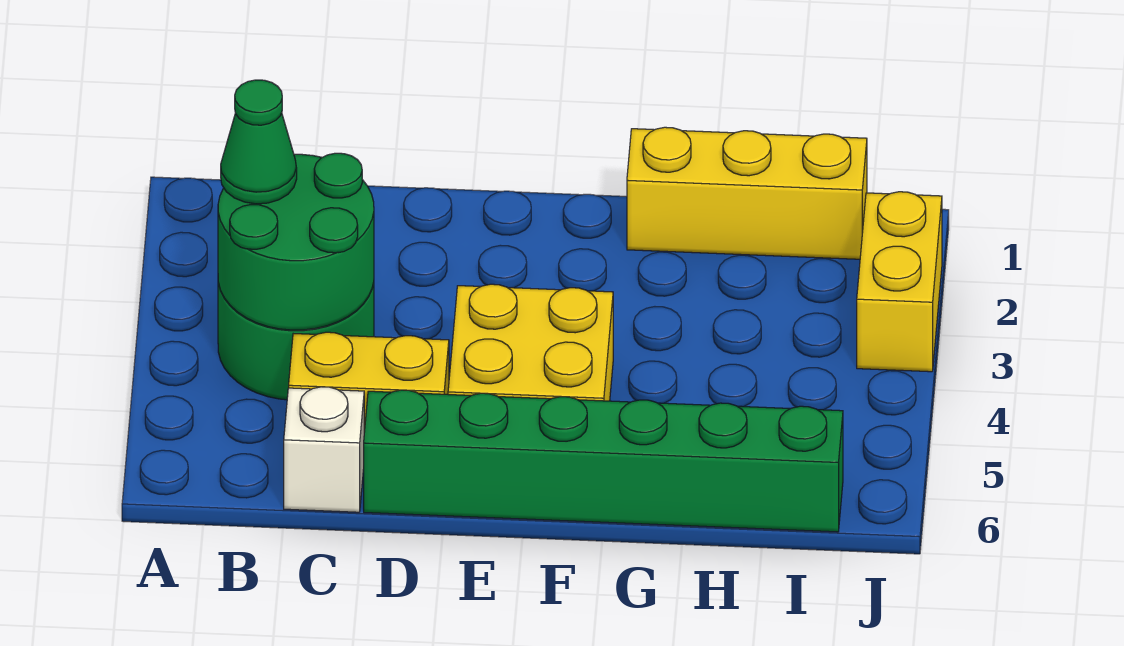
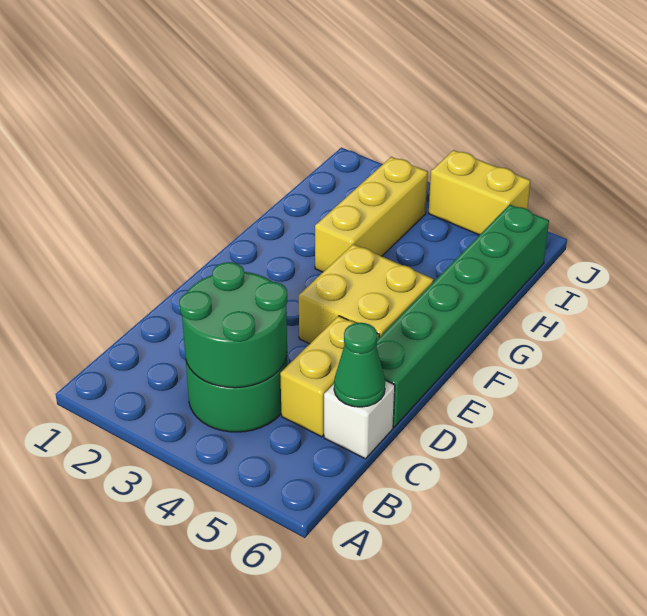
green cone B3 level 3 -> green cone C6 level 2
yellow brick G1:I1 level 1 -> yellow brick G3:I3 level 1
yellow brick J2:J3 level 1 -> yellow brick J4:J5 level 1

